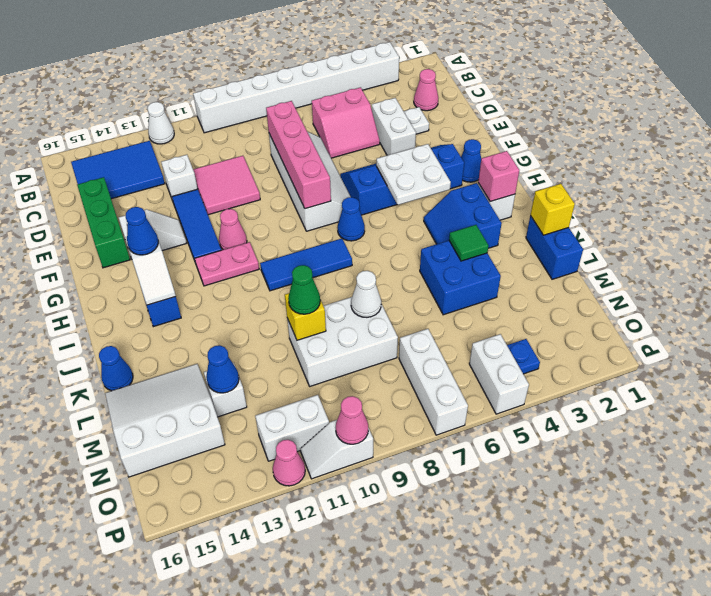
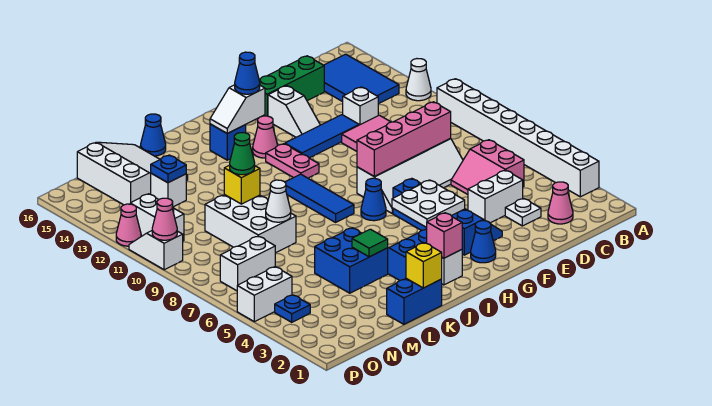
pink cone G11 level 1 -> pink cone H13 level 1
blue cone M13 level 2 -> blue plate M13 level 2
white brick N7:P7 level 1 -> white brick N7:O7 level 1

